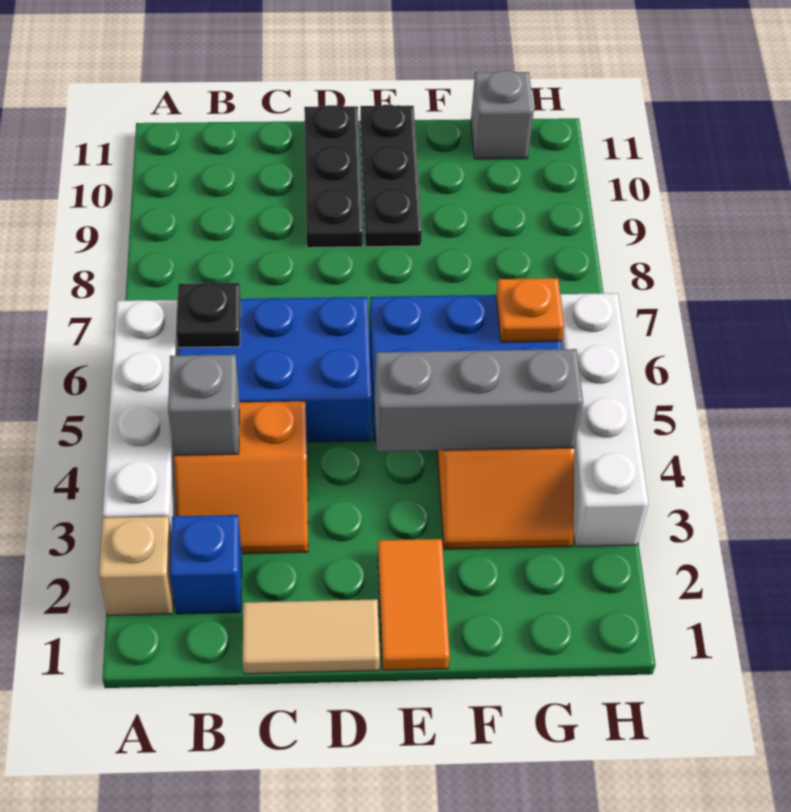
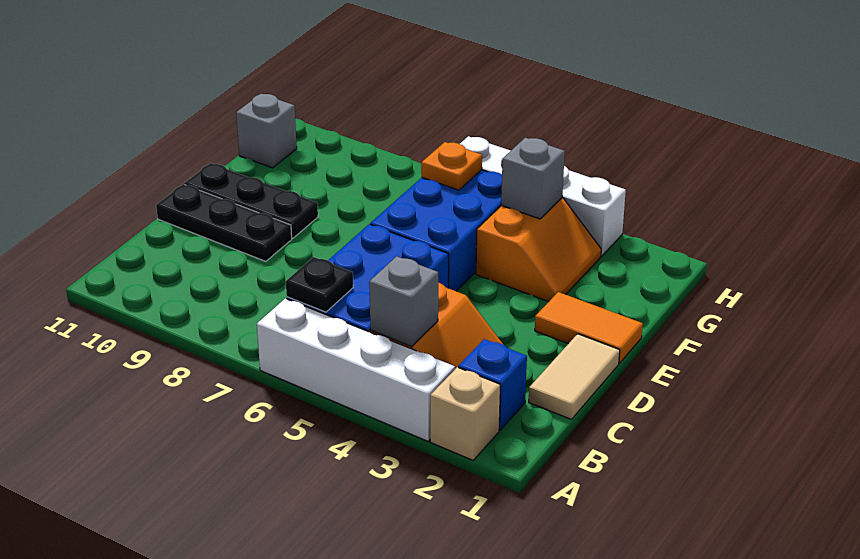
grey brick E4:G4 level 2 -> grey brick G4 level 2

